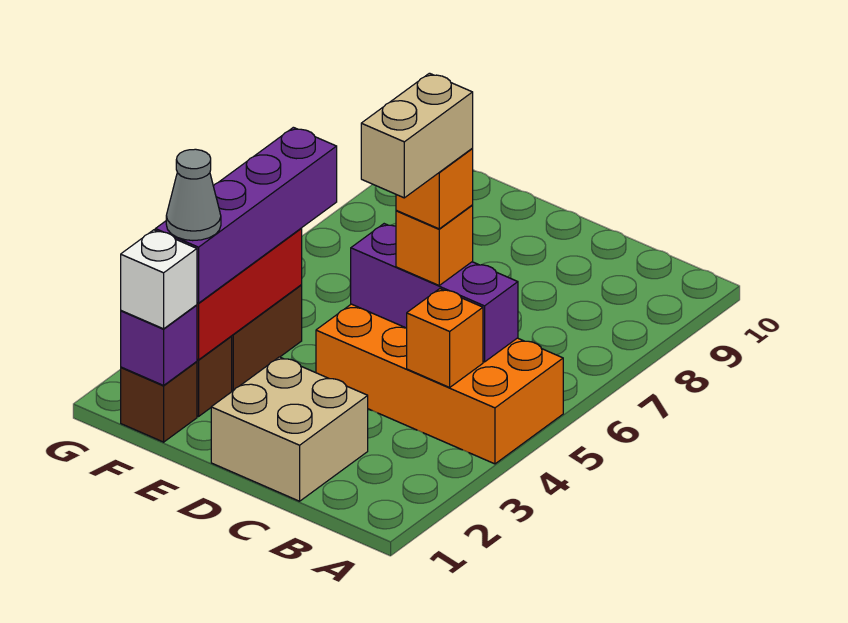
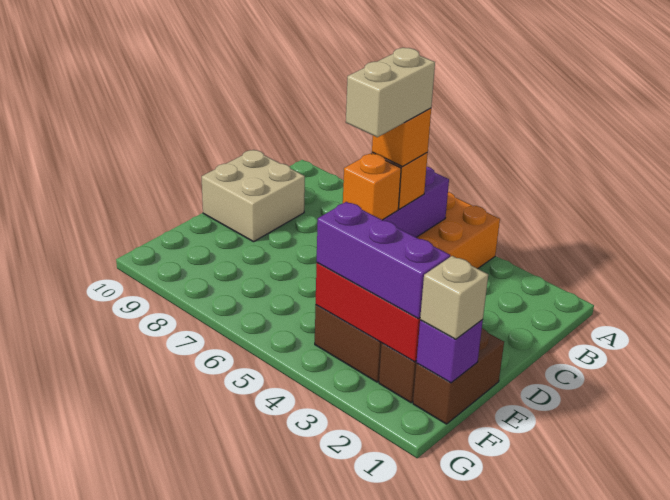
orange brick B4 level 2 -> orange brick D5 level 3
tan brick C1:D2 level 1 -> tan brick C9:D10 level 1
tan brick C4:C5 level 5 -> tan brick C5:D5 level 5
brown brick F1 level 1 -> brown brick E1:F1 level 1
white brick F1 level 3 -> tan brick F1 level 3
purple brick F2:F5 level 3 -> purple brick F2:F4 level 3
grey cone F2 level 4 -> none

